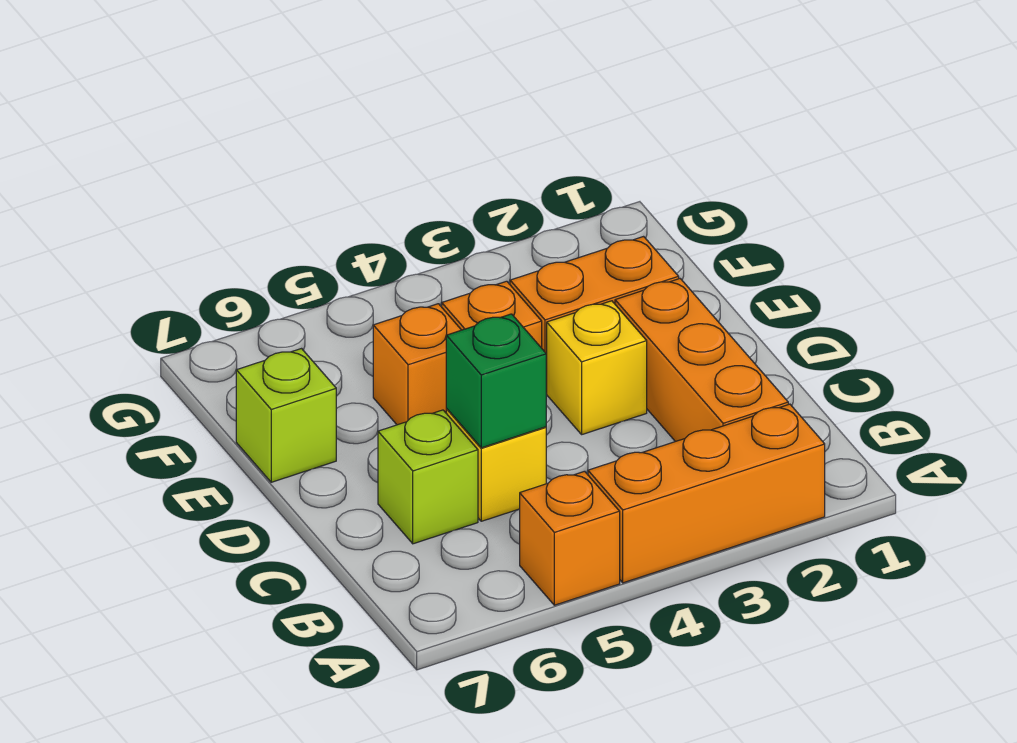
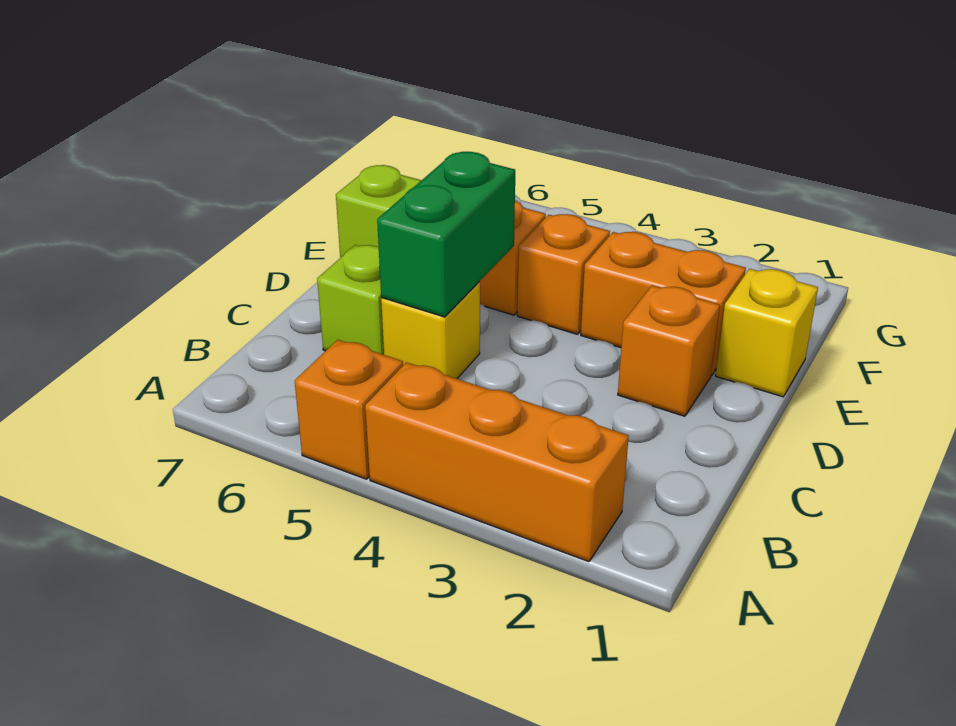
orange brick B2:D2 level 1 -> orange brick D2 level 1
green brick C5 level 2 -> green brick C5:D5 level 2
yellow brick D3 level 1 -> yellow brick E1 level 1

